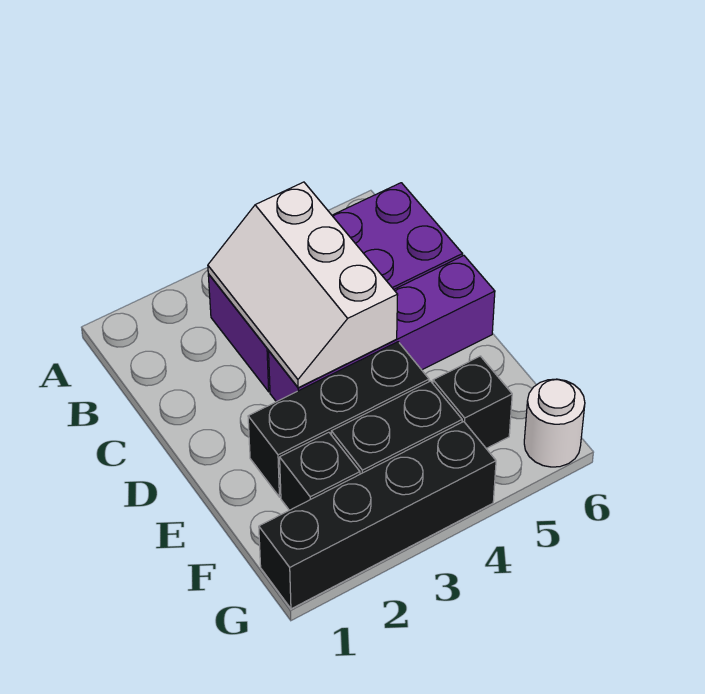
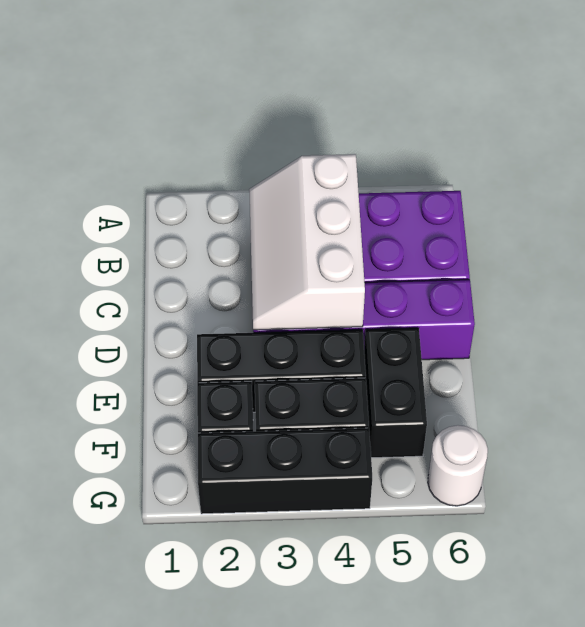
black brick F5 level 1 -> black brick E5:F5 level 1
black brick G1:G4 level 1 -> black brick G2:G4 level 1

